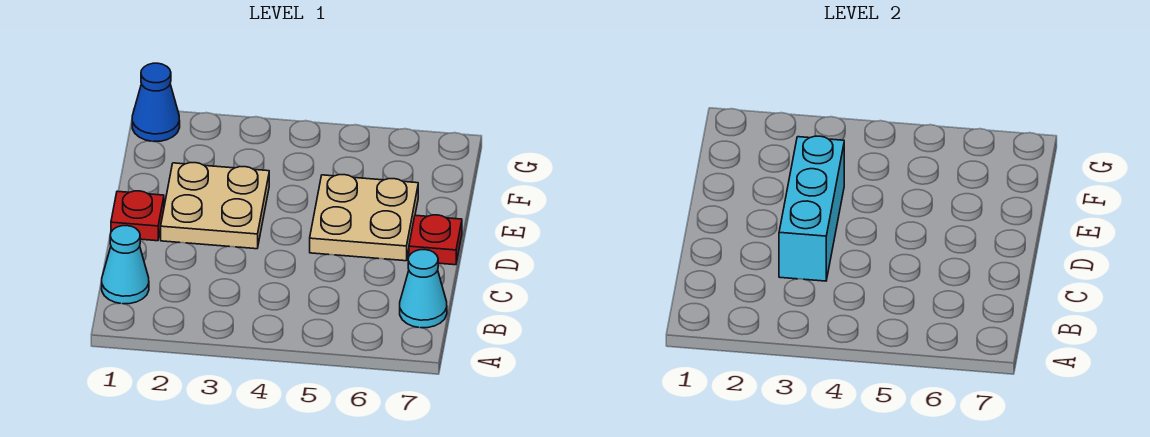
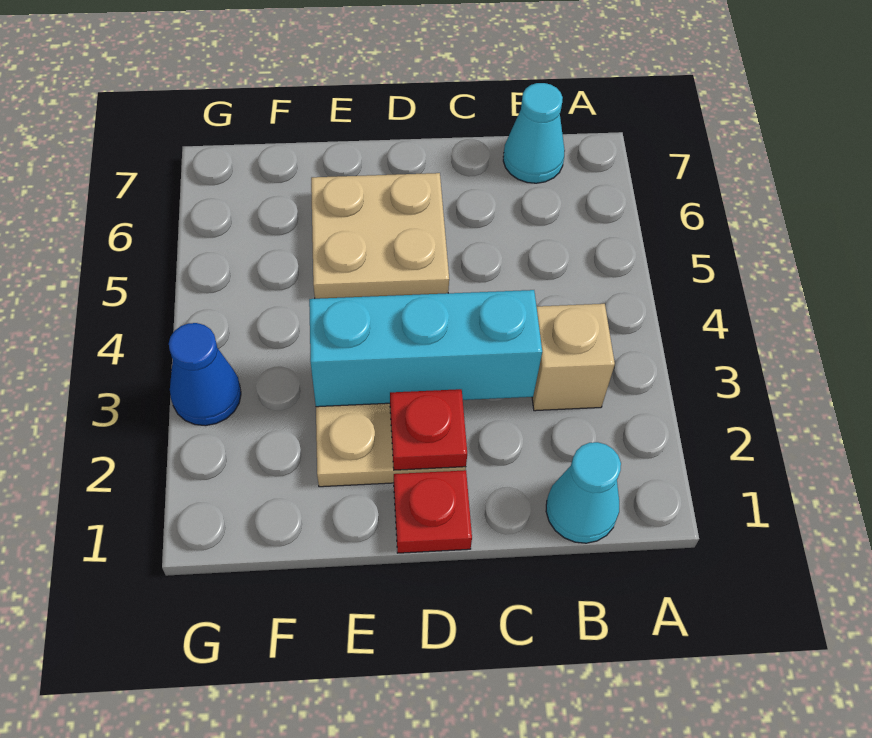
none -> tan brick B3 level 1
red plate D7 level 1 -> red plate D2 level 2
blue cone G1 level 1 -> blue cone G3 level 1

